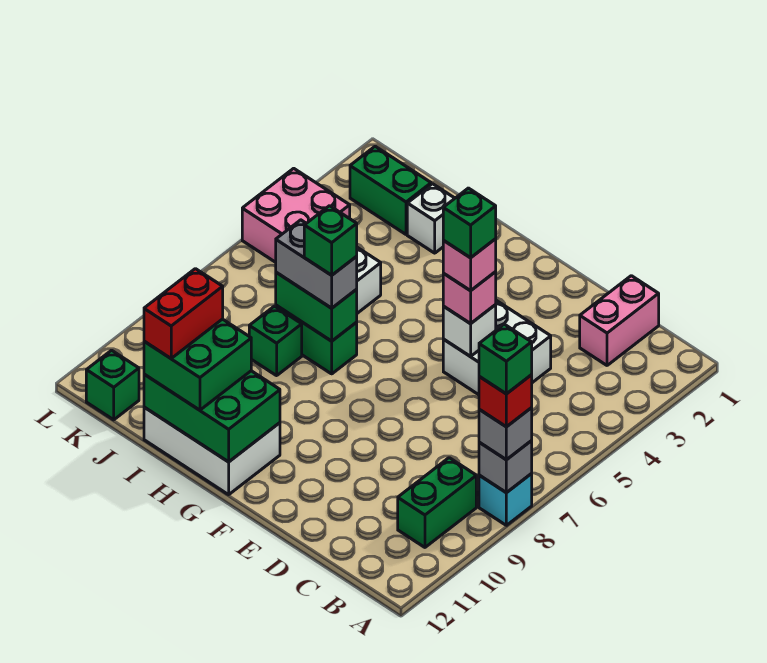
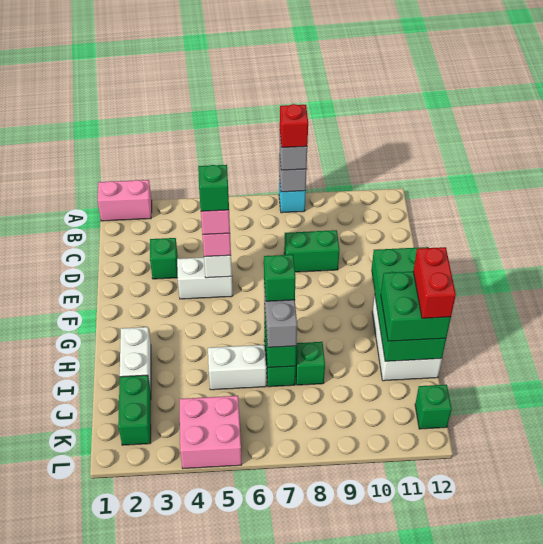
green brick A8 level 5 -> green brick D3 level 1
green brick B9:B10 level 1 -> green brick D8:D9 level 1
pink brick C1:C2 level 1 -> pink brick A1:A2 level 1
white brick D4:E5 level 1 -> white brick E4:E5 level 1
green brick G11:I12 level 2 -> green brick F11:I12 level 2
white brick I2 level 1 -> white brick H2:I2 level 1
red brick I11:I12 level 4 -> red brick H12:I12 level 4

